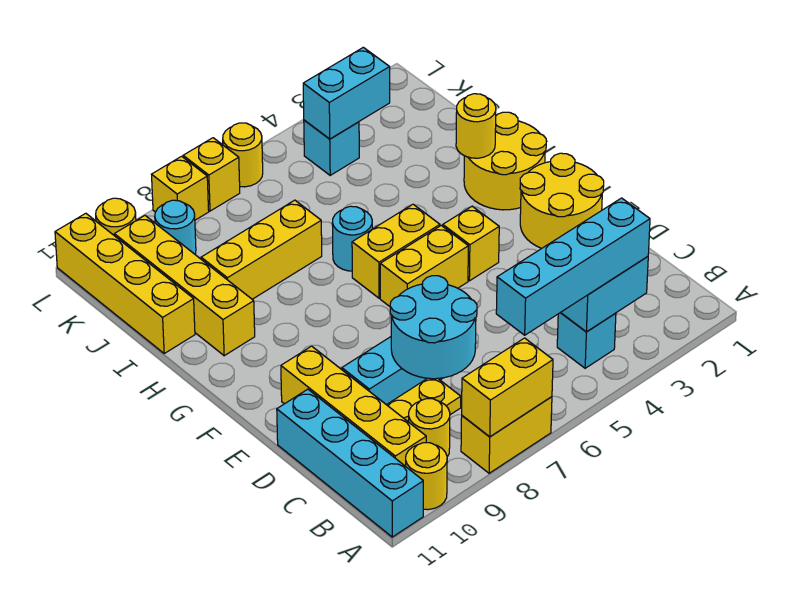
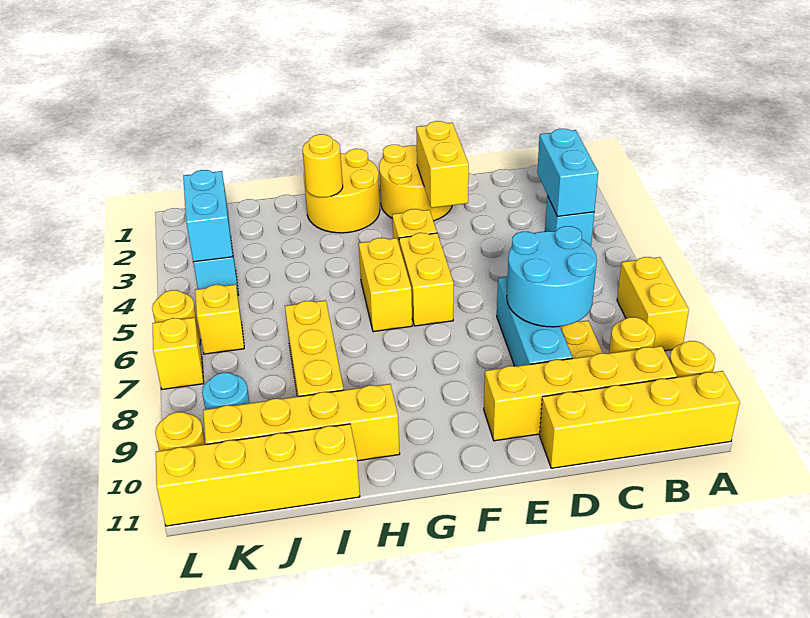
yellow brick A7:A8 level 2 -> yellow brick E2:E3 level 2
cyan brick A11:D11 level 1 -> yellow brick A11:D11 level 1
cyan brick B3:B6 level 3 -> none
cyan round brick H6 level 1 -> none
yellow brick L8 level 1 -> yellow brick K6 level 1

